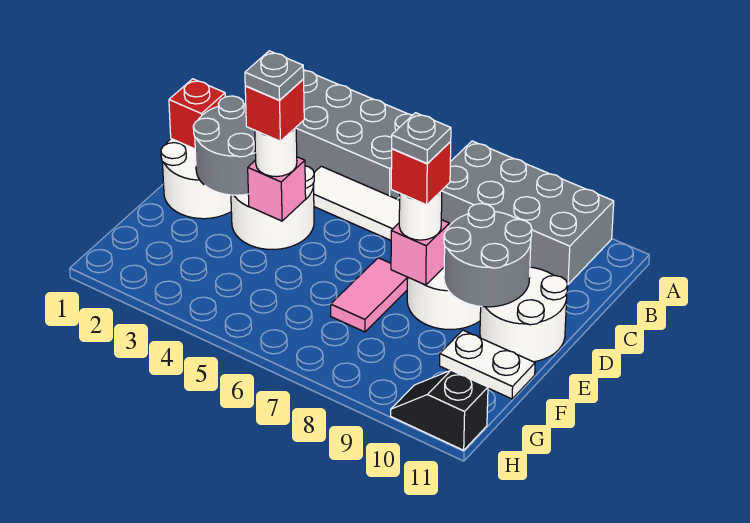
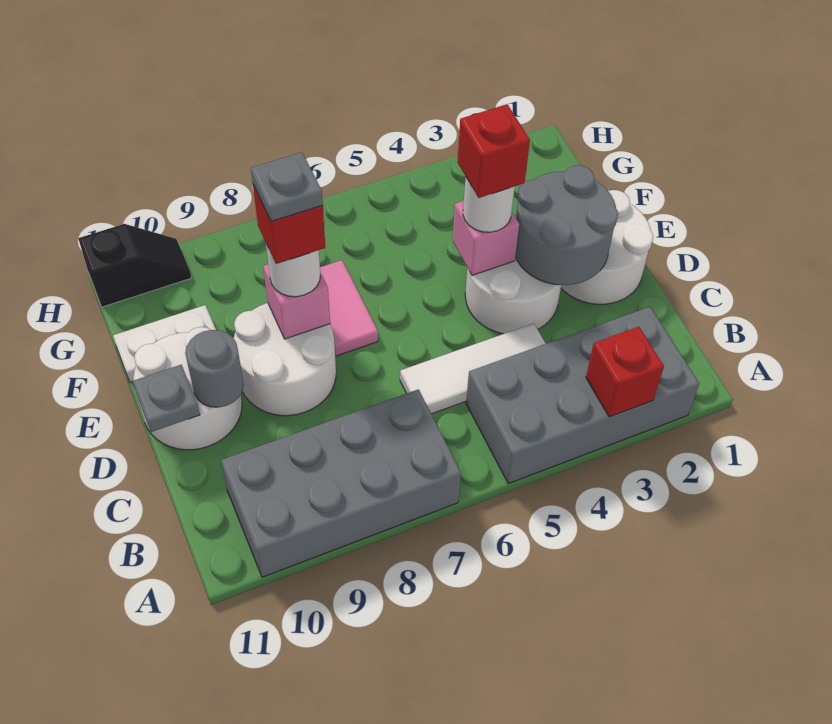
red brick D1 level 2 -> red brick A3 level 2
grey round brick D9:E10 level 2 -> grey round brick D10 level 2
grey plate E4 level 5 -> grey plate D11 level 2

